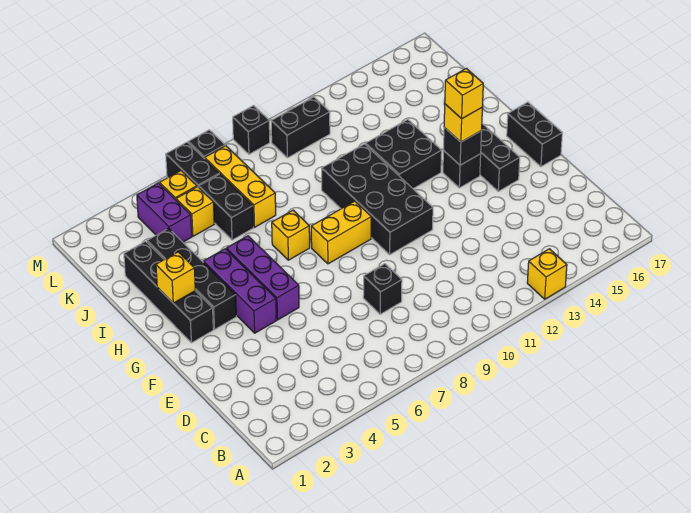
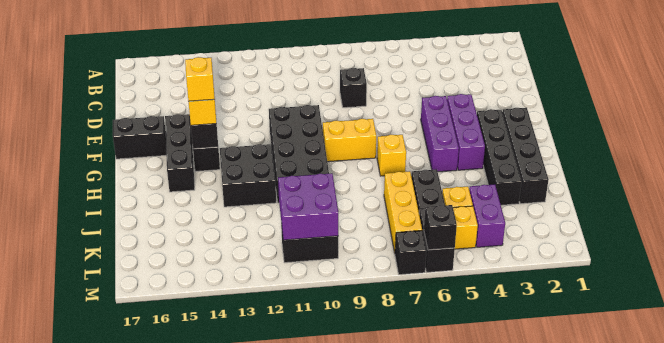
yellow brick A13 level 1 -> none
black brick F17:G17 level 1 -> black brick F16:F17 level 1
yellow brick H2 level 2 -> none
none -> purple brick K10:L11 level 2
black brick M9 level 1 -> black brick M6 level 2

